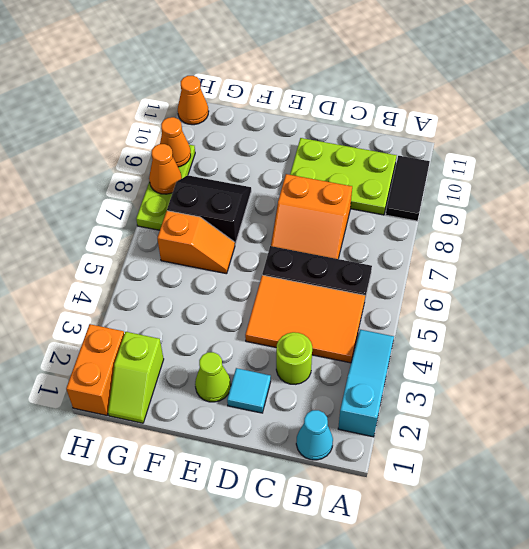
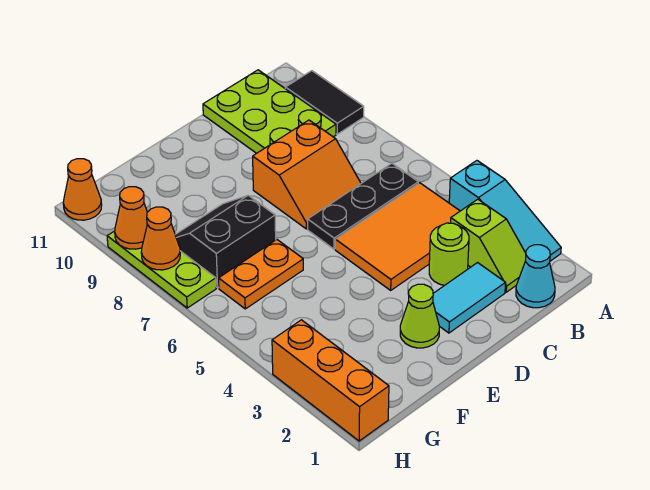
cyan slope A2:A4 level 1 top 2 -> cyan slope A2:A4 level 1 top 4
lime plate B9:D10 level 1 -> lime plate B9:C11 level 1
cyan tile D2 level 1 -> cyan tile C2:D2 level 1
orange slope F6:G6 level 1 top G -> orange plate F6:G6 level 1
lime slope G1:G2 level 1 top 2 -> lime slope B2:B3 level 1 top 3
orange brick H1:H2 level 1 -> orange brick H1:H3 level 1

